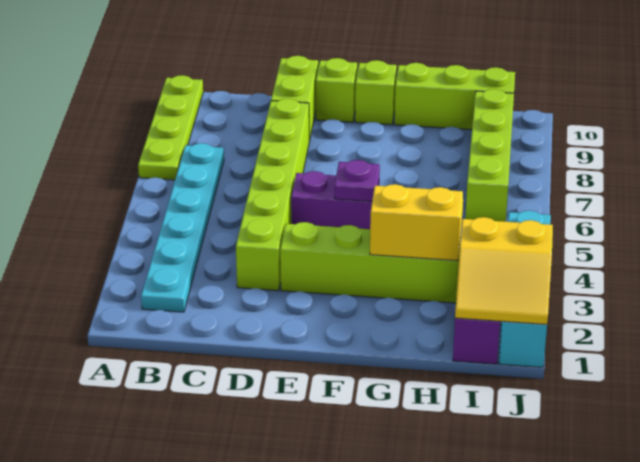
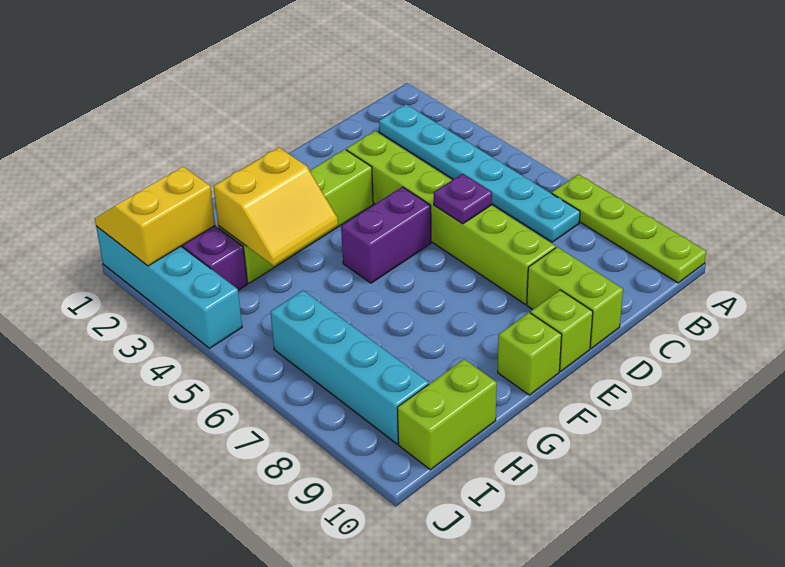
purple plate F5 level 2 -> purple plate D6 level 2
lime brick G10:I10 level 1 -> lime brick H10:I10 level 1
lime brick I6:I9 level 1 -> cyan brick I6:I9 level 1

